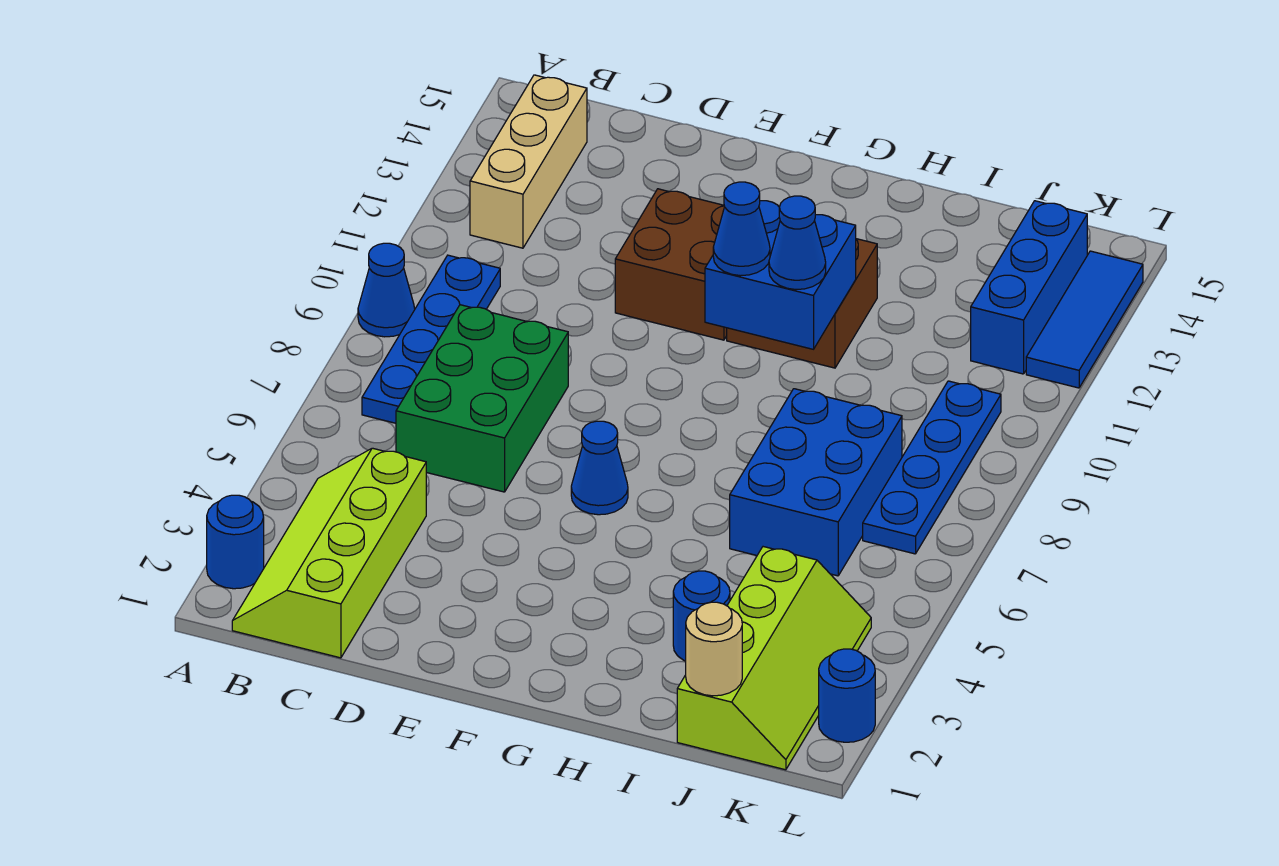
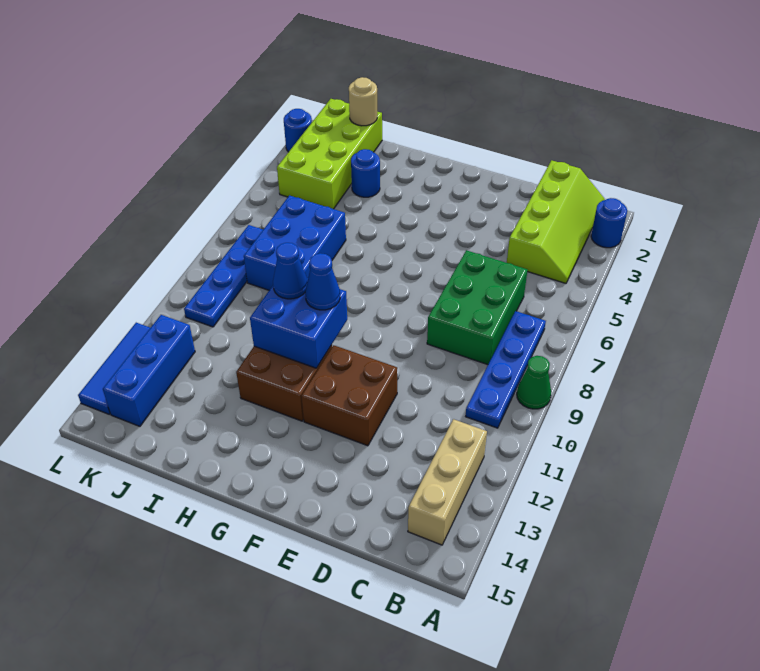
blue cone A9 level 1 -> green cone A9 level 1
blue cone F6 level 1 -> none
lime slope J1:K4 level 1 top J -> lime brick J1:K4 level 1

